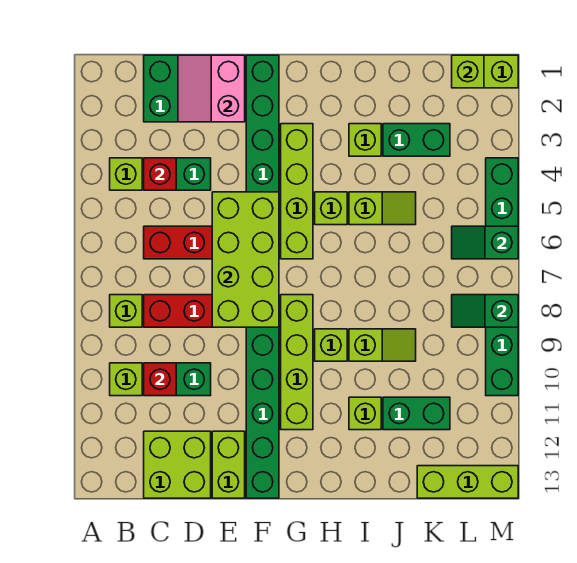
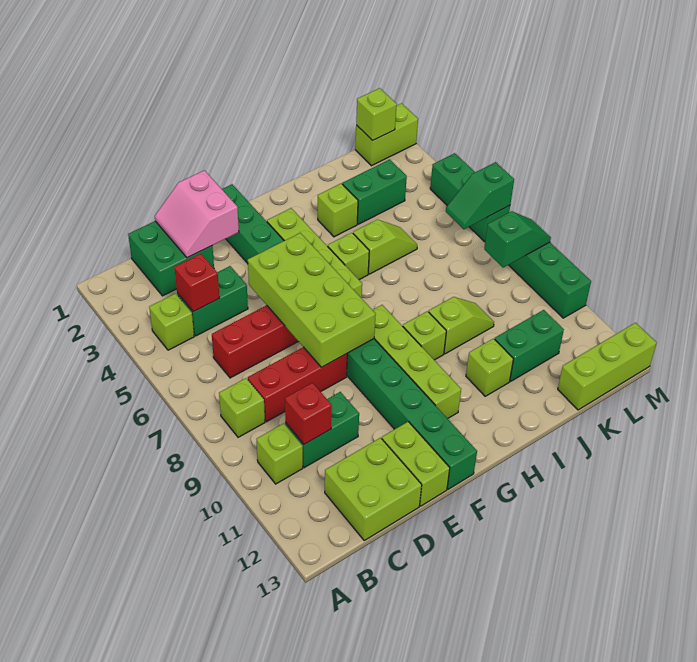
green slope L8:M8 level 2 top M -> green slope L8:M8 level 2 top L

